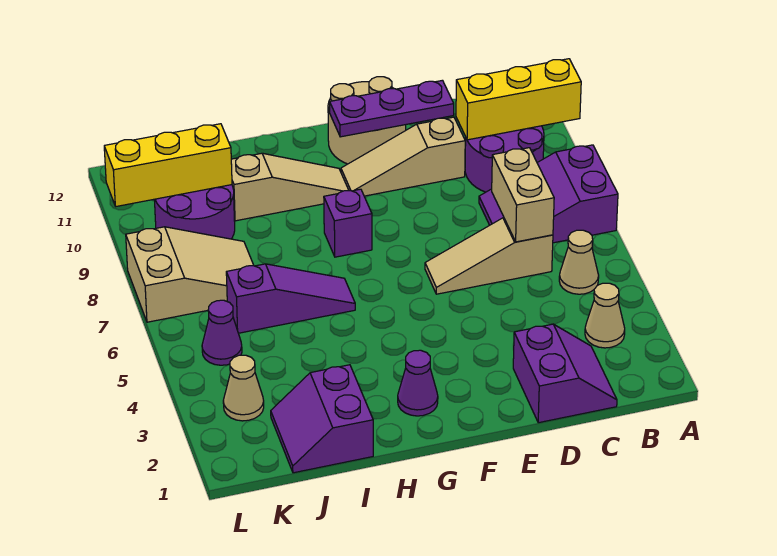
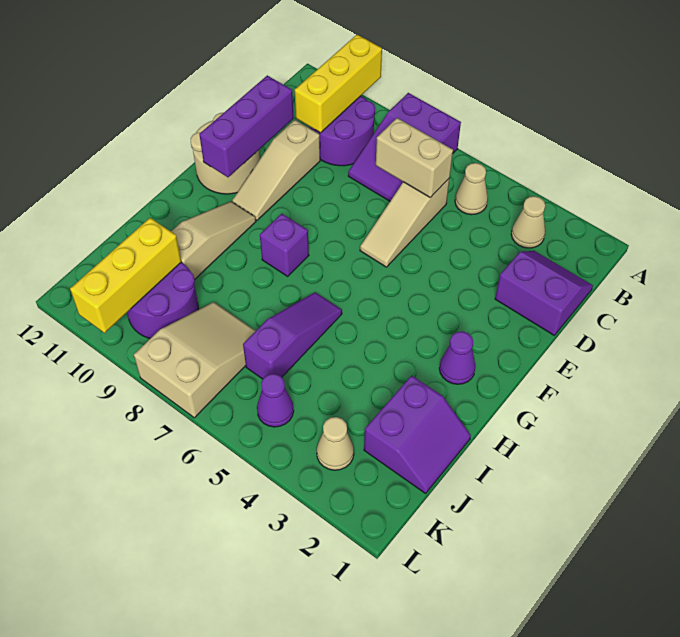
purple plate D11:F11 level 2 -> purple brick D11:F11 level 2
purple slope I1:J2 level 1 top I -> purple slope I1:J2 level 1 top 2

